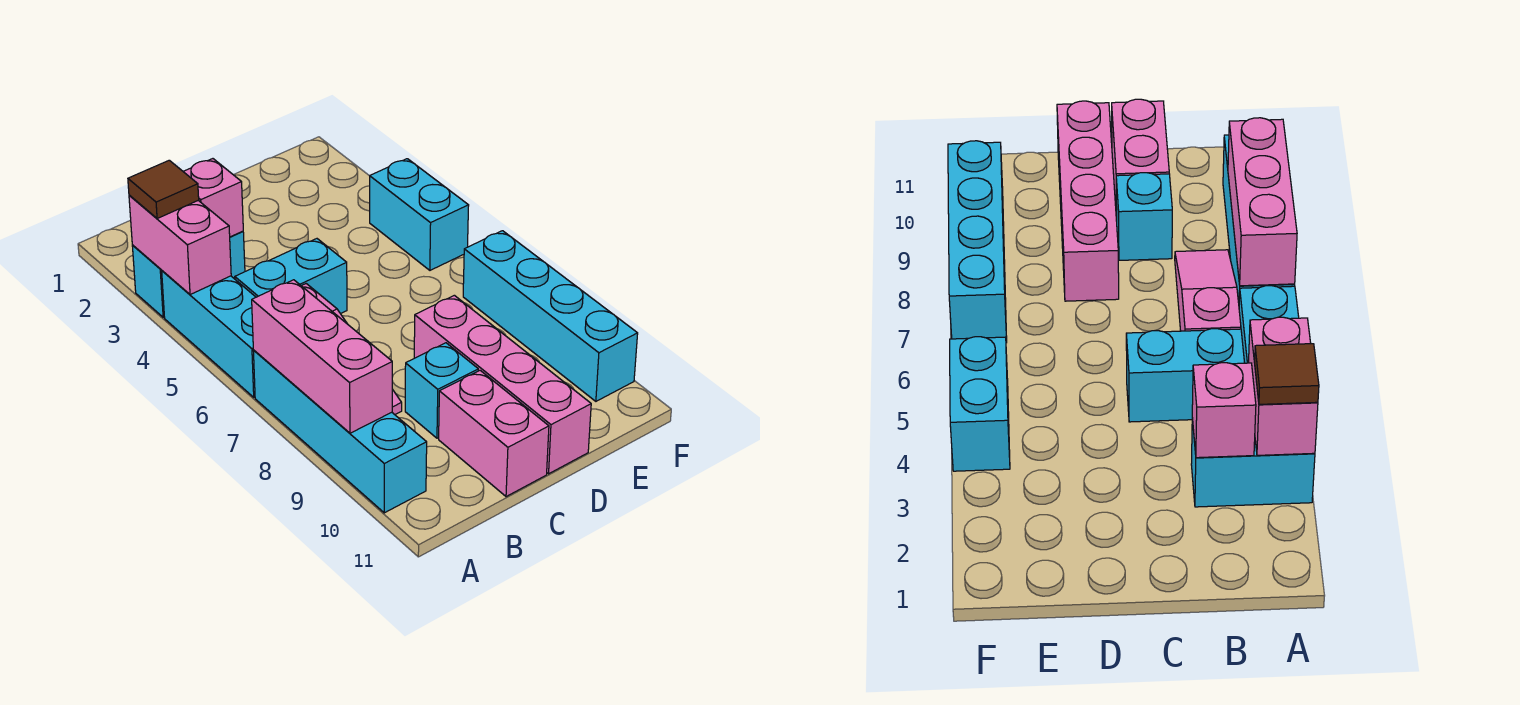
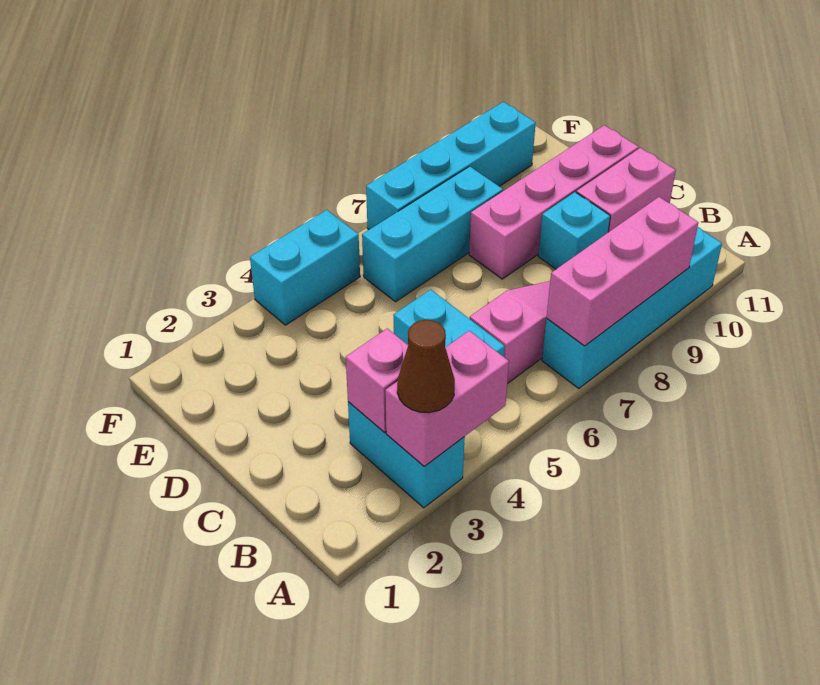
brown tile A3 level 3 -> brown cone A3 level 3
cyan brick A4:A6 level 1 -> cyan brick E6:E8 level 1

